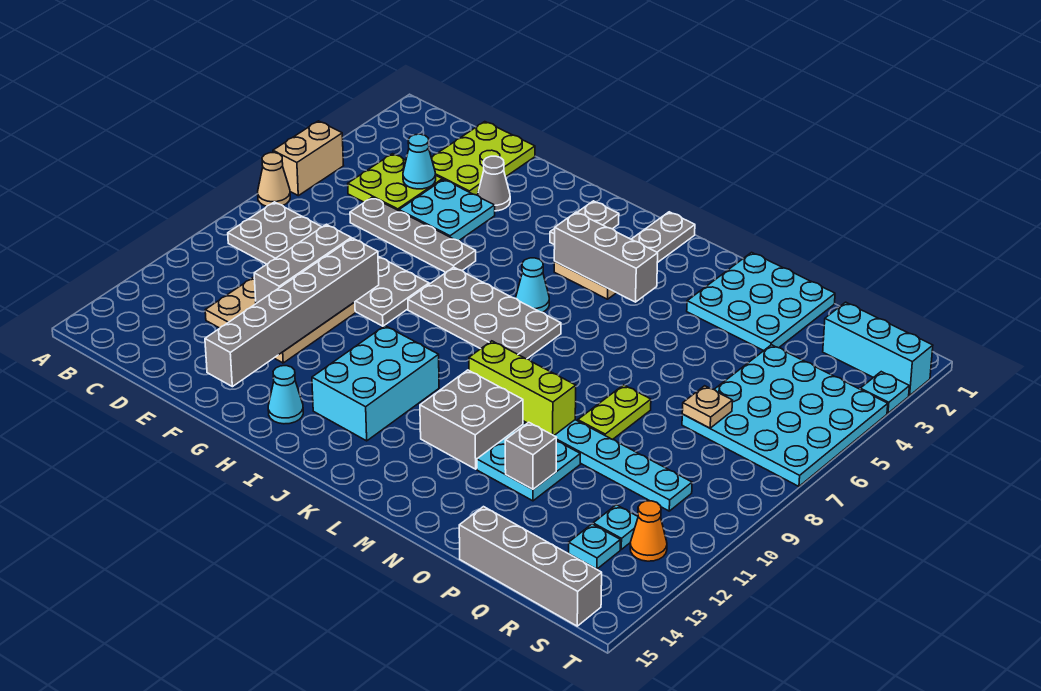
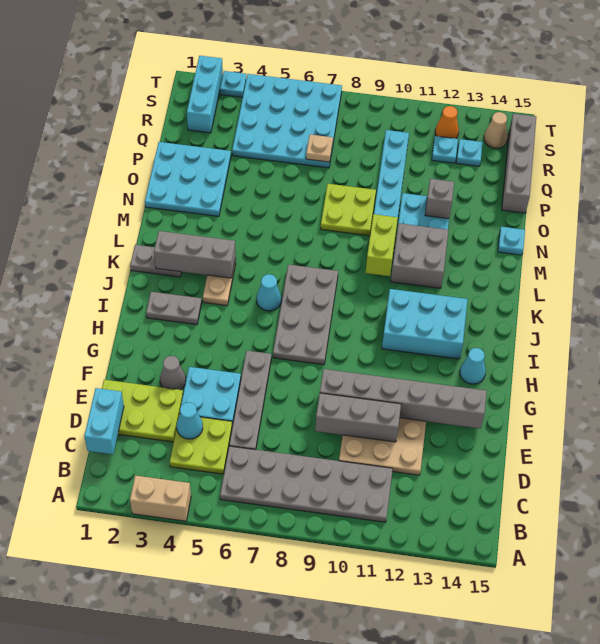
tan brick A5:A6 level 1 -> tan brick A3:A4 level 1
tan cone A7 level 1 -> tan cone S14 level 1
grey plate B8:G9 level 1 -> grey plate B6:C11 level 1
none -> cyan brick C1:D1 level 2
grey brick J4:L4 level 2 -> grey brick K2:K4 level 2
lime brick L10:N10 level 2 -> lime brick L10:M10 level 2
none -> cyan plate N15 level 1
lime plate O8:O9 level 1 -> lime plate N8:O9 level 1

